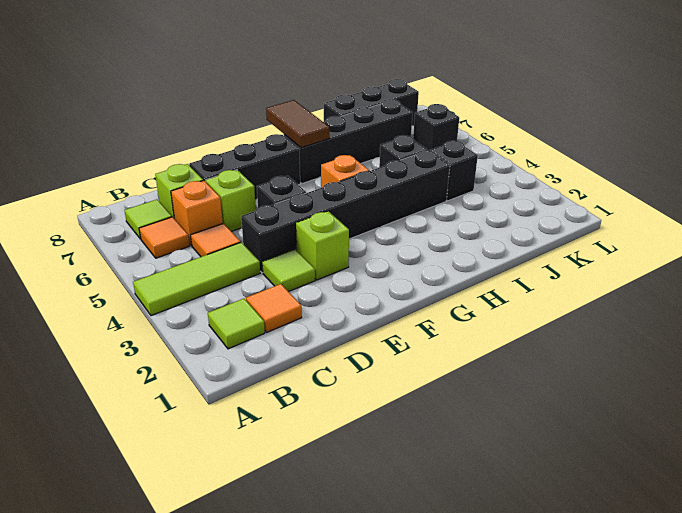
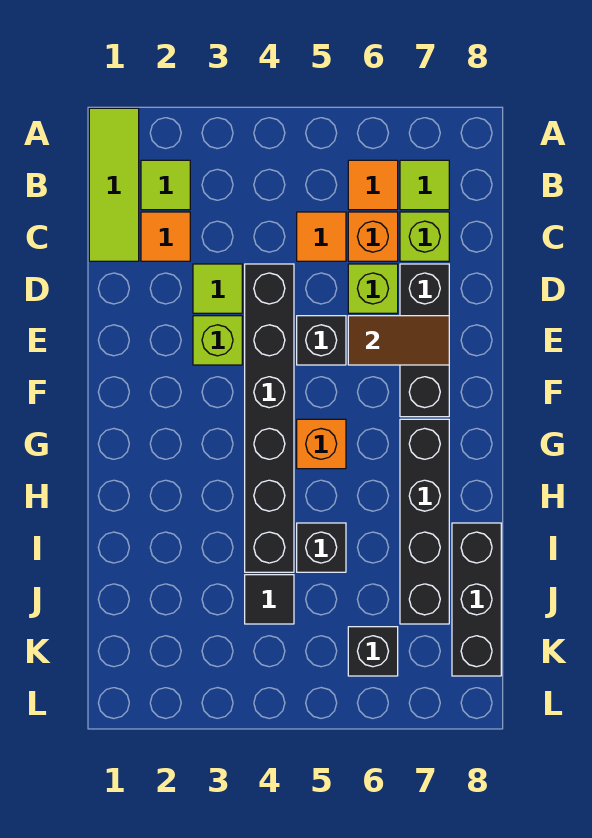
lime tile A4:C4 level 1 -> lime tile A1:C1 level 1
brown tile G7:G8 level 2 -> brown tile E6:E7 level 2
black brick J4 level 1 -> black tile J4 level 1

